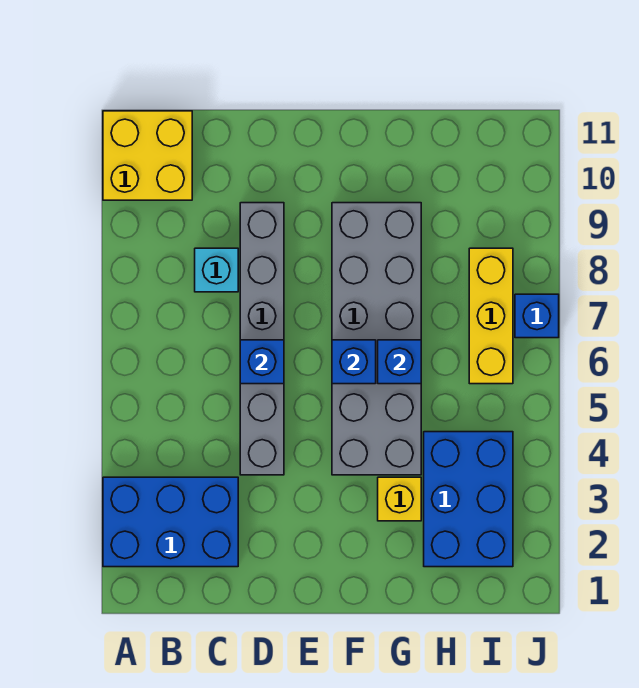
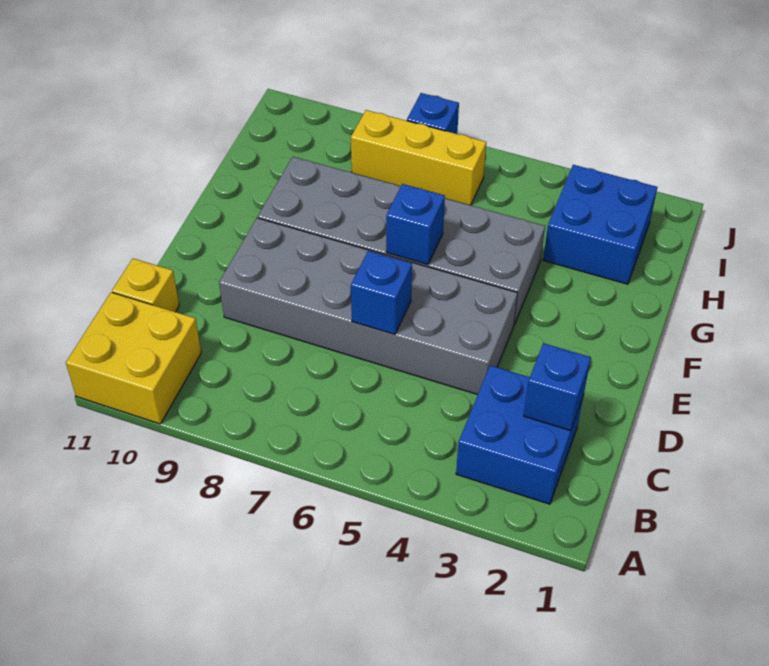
blue brick A2:C3 level 1 -> blue brick B2:C3 level 1
cyan brick C8 level 1 -> none
grey brick D4:D9 level 1 -> grey brick D4:E9 level 1
yellow brick G3 level 1 -> yellow brick C11 level 1
blue brick G6 level 2 -> blue brick C2 level 2
blue brick H2:I4 level 1 -> blue brick H2:I3 level 1

